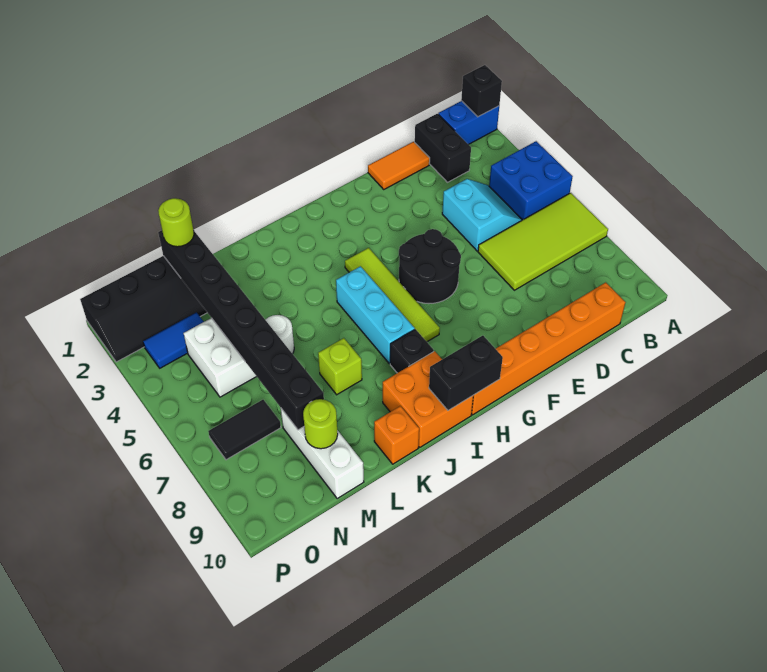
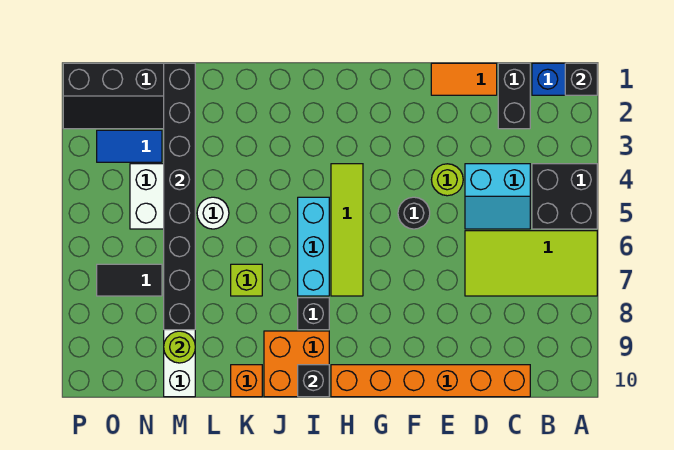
blue brick A4:B5 level 1 -> black brick A4:B5 level 1
cyan slope C4:D5 level 1 top D -> cyan slope C4:D5 level 1 top 4
black round brick F5:G6 level 1 -> black round brick F5 level 1
black brick H10:I10 level 2 -> black brick I10 level 2
lime round brick M1 level 3 -> lime round brick E4 level 1

